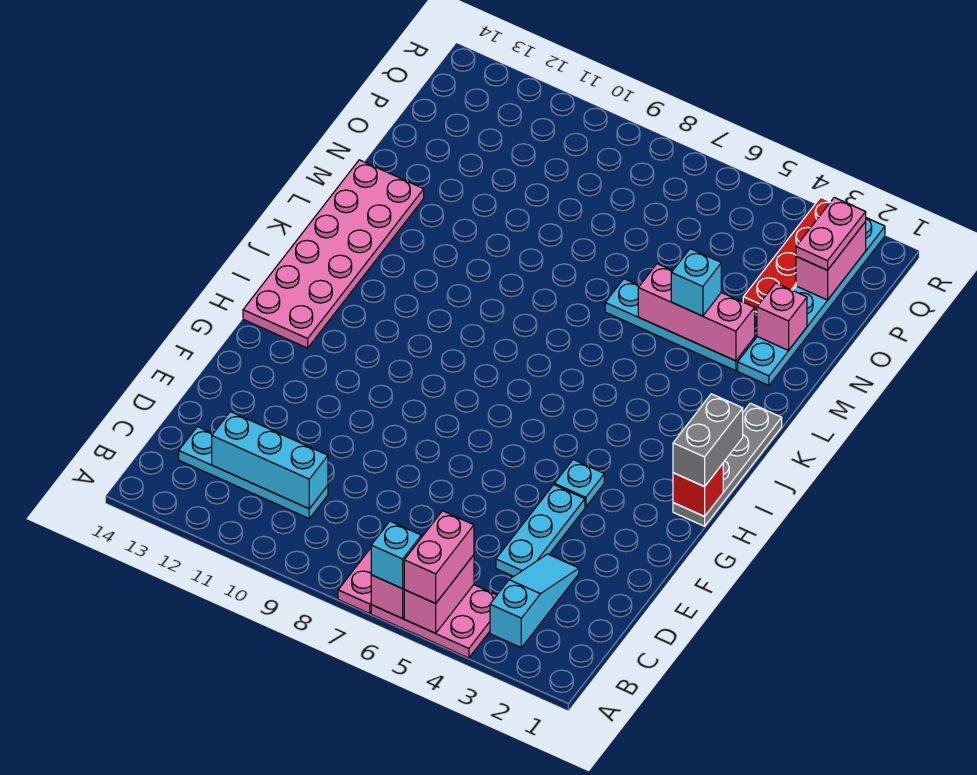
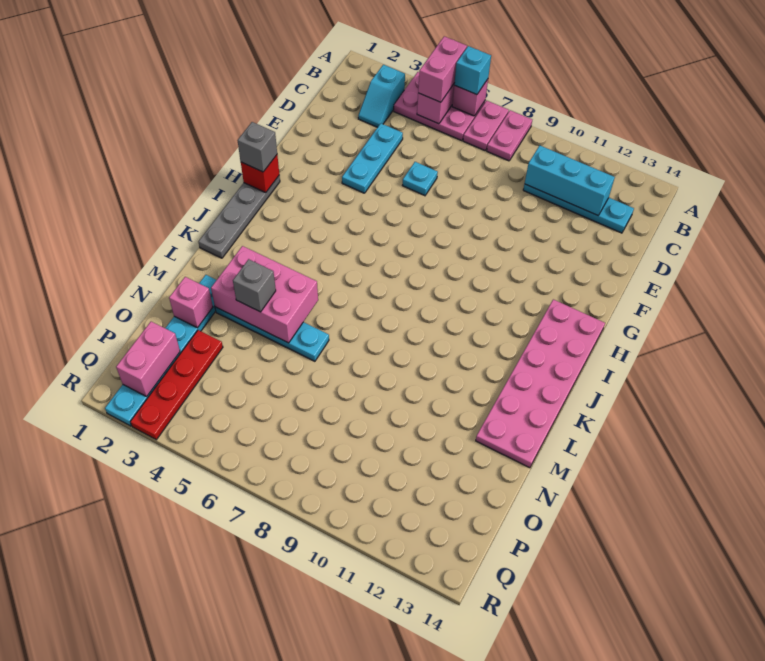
cyan slope B3:D3 level 1 top B -> cyan slope B3:C3 level 1 top B
cyan plate G4 level 1 -> cyan plate E6 level 1
grey brick H1:I1 level 3 -> grey brick H1 level 3
pink brick M3:M5 level 2 -> pink brick L3:M5 level 2
cyan brick M4 level 3 -> grey brick M4 level 3
pink plate P2:Q2 level 3 -> pink plate A8:B8 level 1

